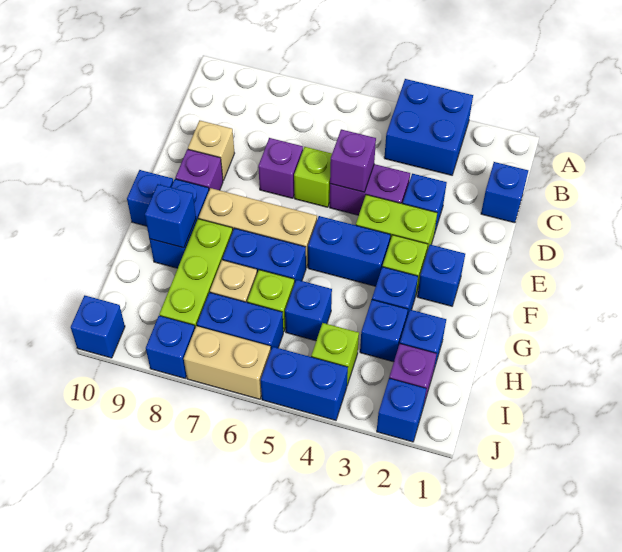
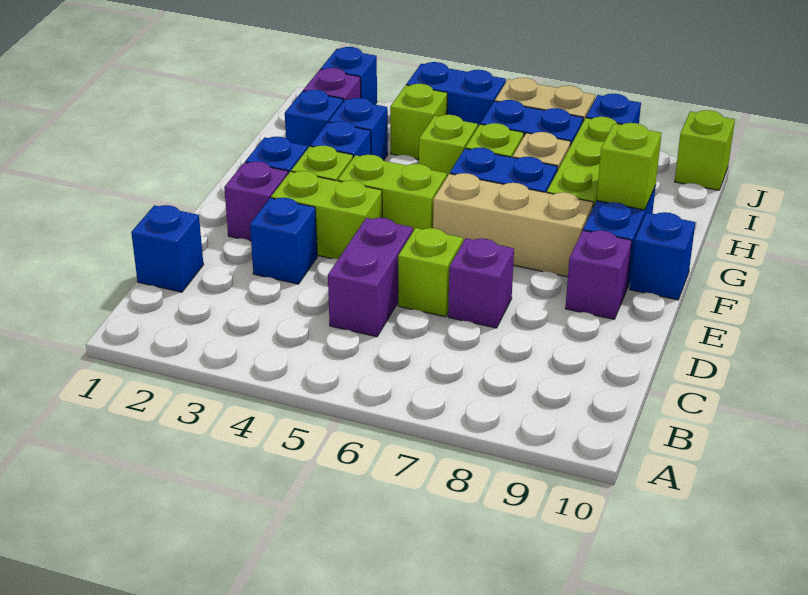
blue brick A3:B4 level 1 -> none
purple brick D4:D5 level 1 -> purple brick C5:D5 level 1
purple brick D5 level 2 -> purple brick E2 level 1
tan brick D9 level 1 -> none
blue brick F4:F5 level 1 -> lime brick F4:F5 level 1
blue brick G9 level 2 -> lime brick G9 level 2
blue brick H5 level 1 -> lime brick H5 level 1
blue brick J10 level 1 -> lime brick J10 level 1

